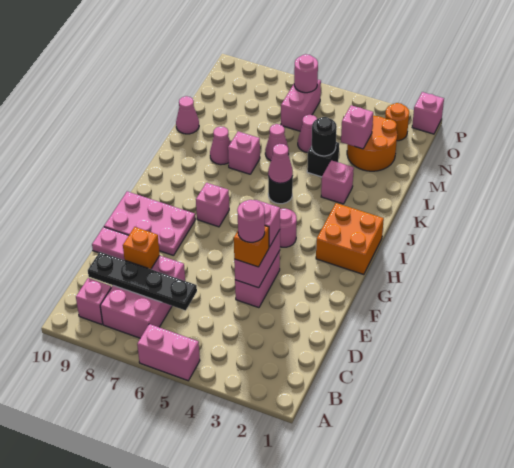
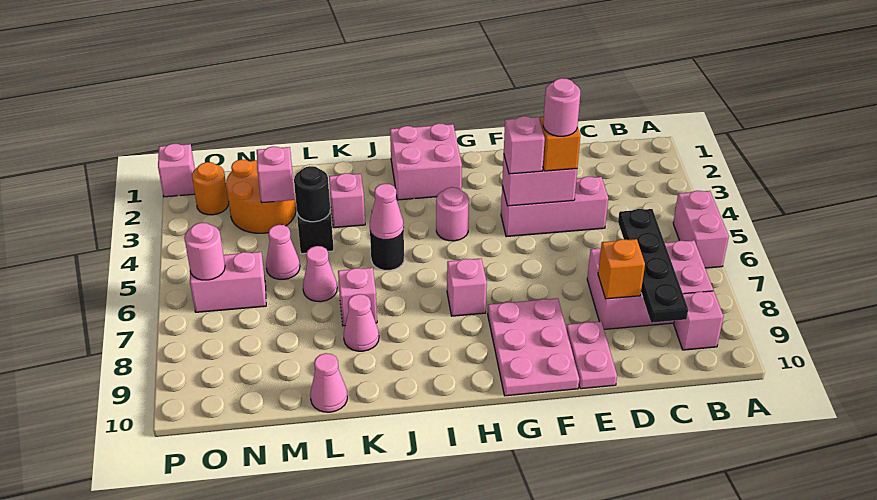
pink brick E4:F4 level 1 -> pink brick D4:F4 level 1
orange brick H1:I2 level 1 -> pink brick H1:I2 level 1

